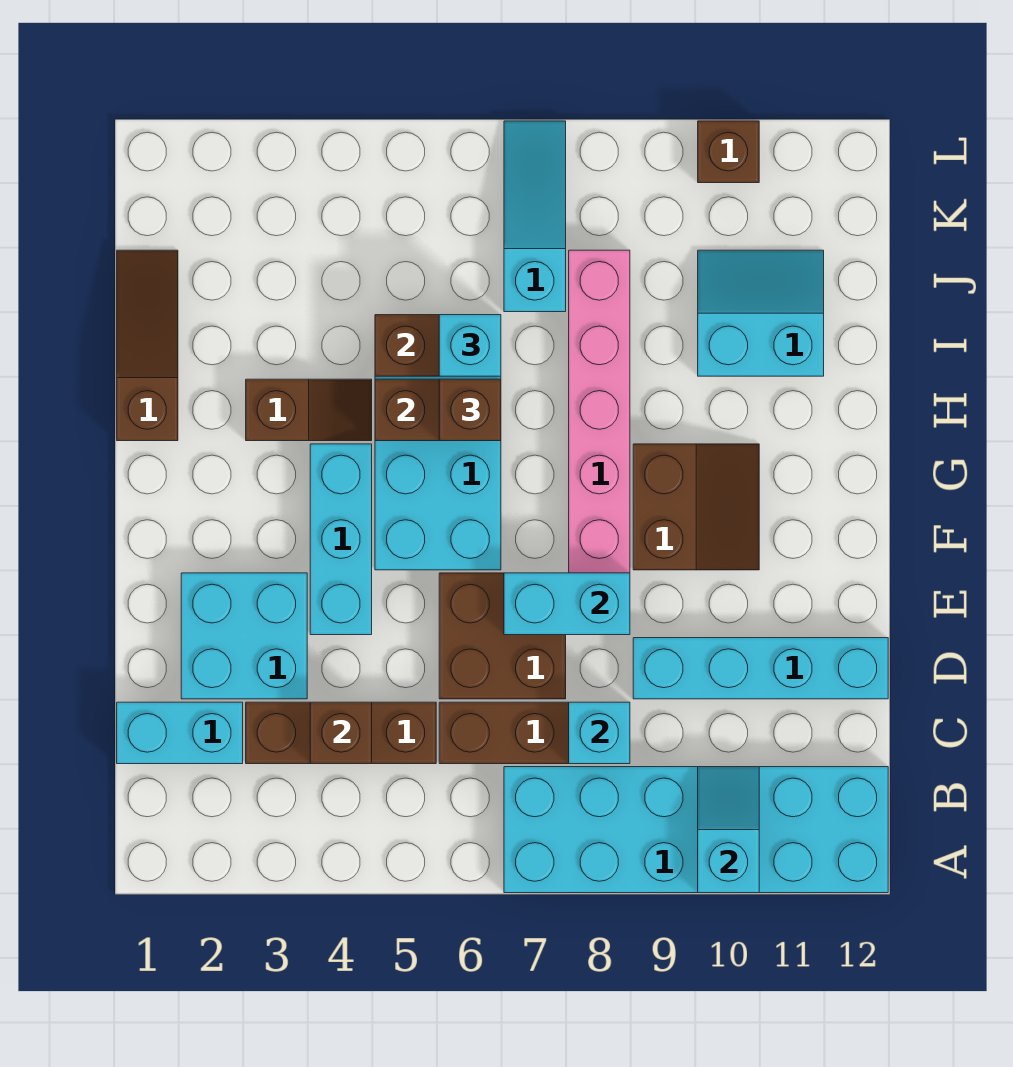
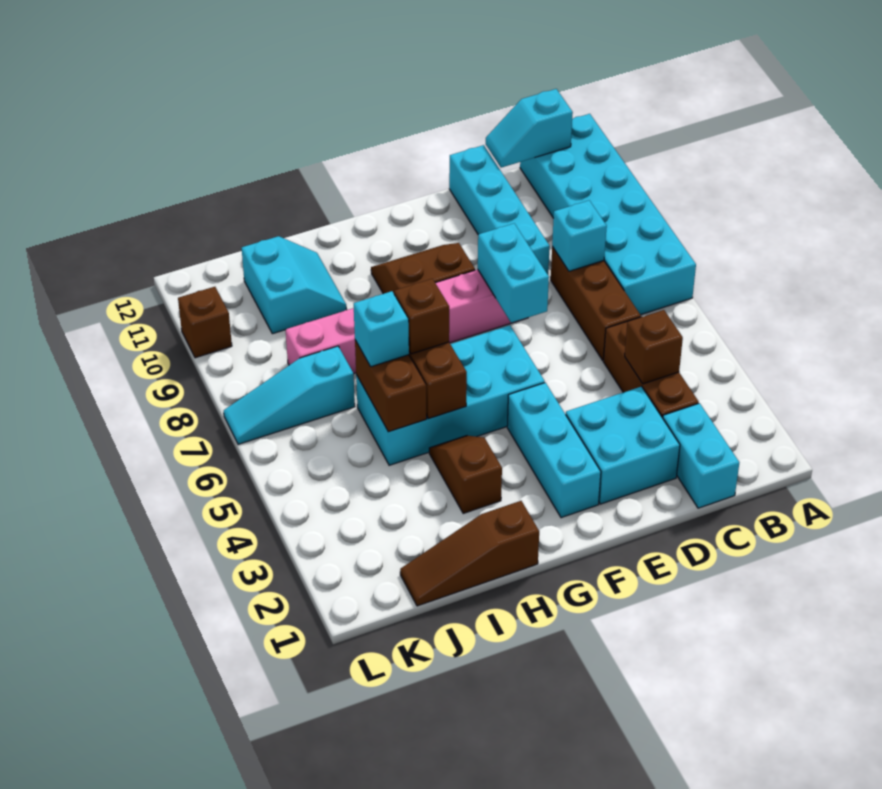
cyan slope A10:B10 level 2 top A -> cyan slope B12:C12 level 2 top B
brown brick D6:E7 level 1 -> none
cyan brick E4:G4 level 1 -> cyan brick F2:F4 level 1
cyan slope I10:J11 level 1 top I -> cyan slope I10:J11 level 1 top J

